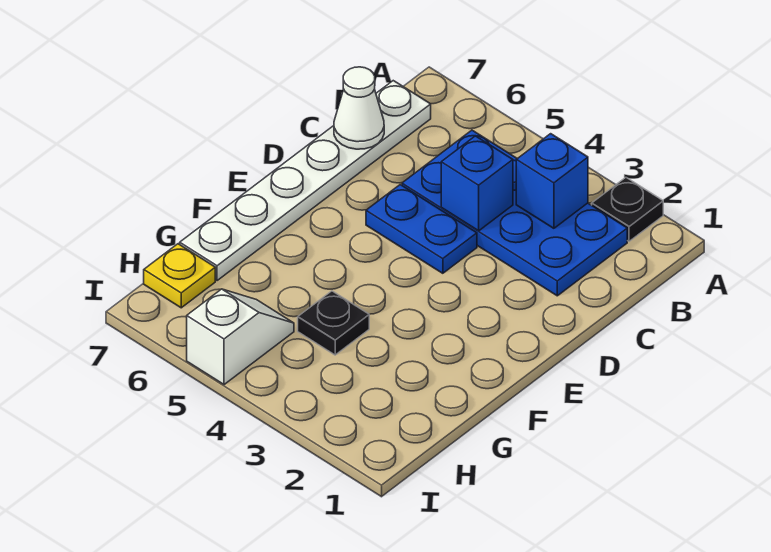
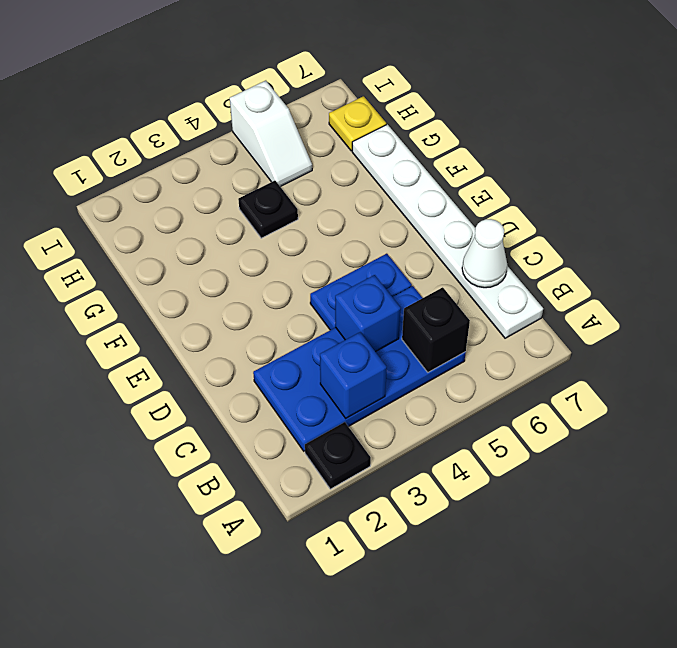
none -> black brick B5 level 2

